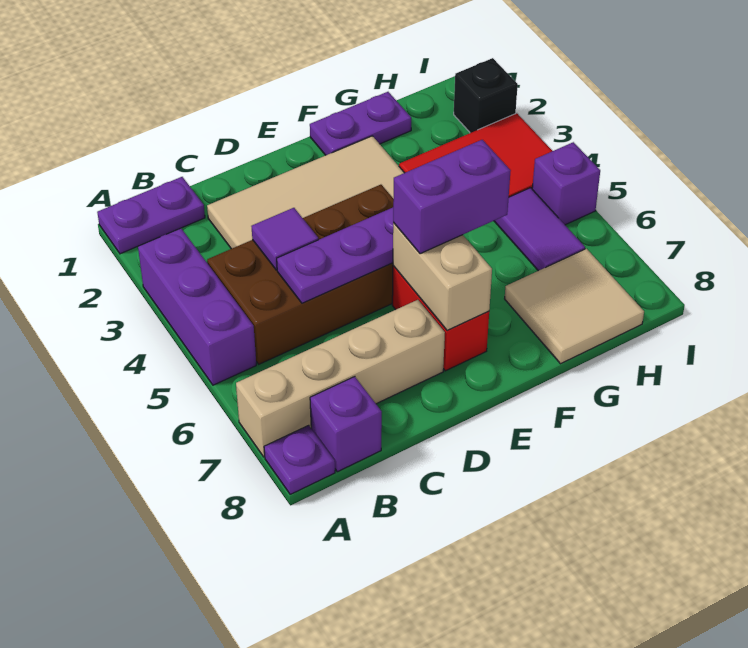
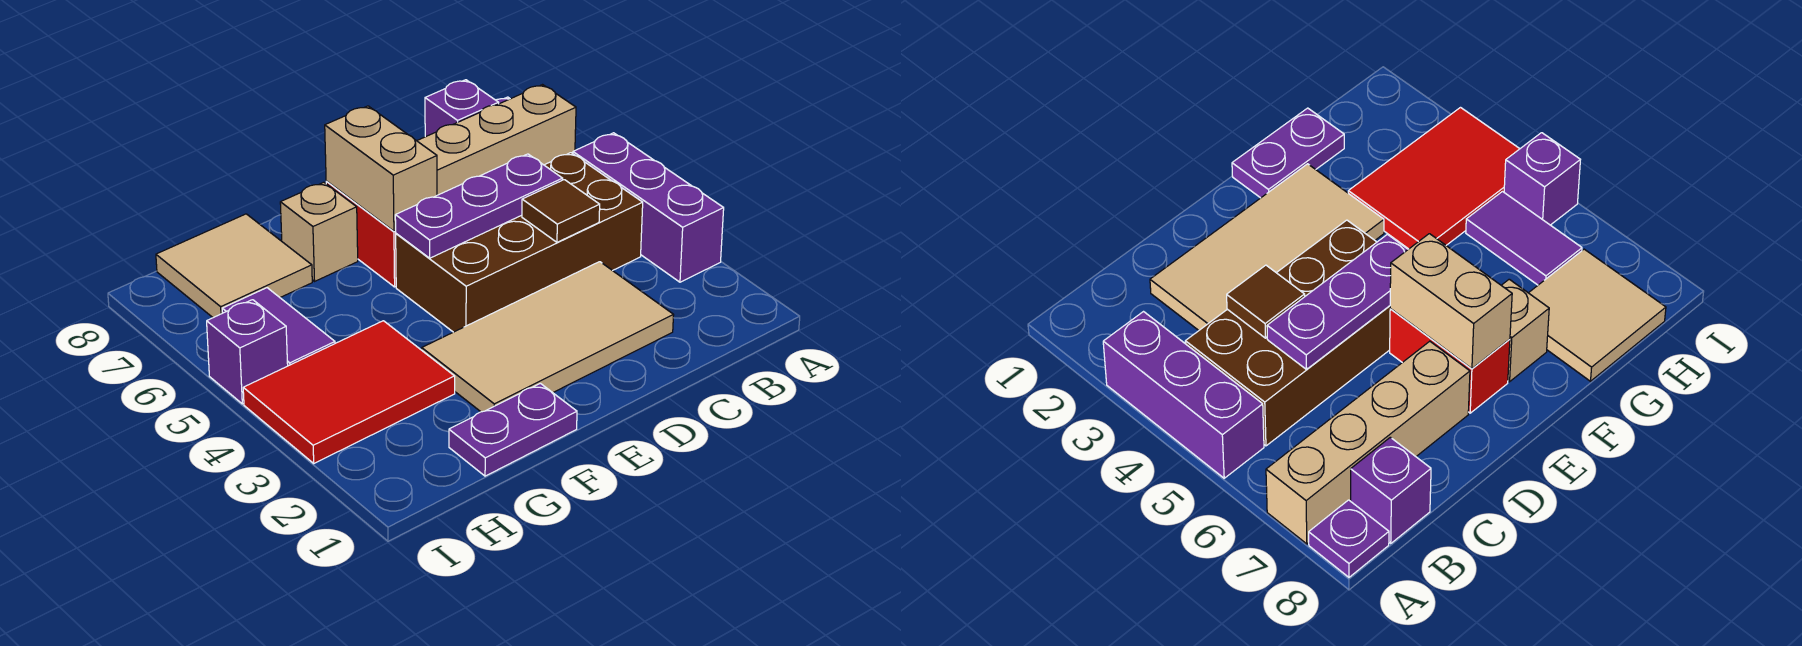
purple plate A1:B1 level 1 -> none
purple tile C4 level 2 -> brown tile C4 level 2
purple brick E6:F6 level 3 -> none
none -> tan brick F7 level 1
black brick I2 level 1 -> none

